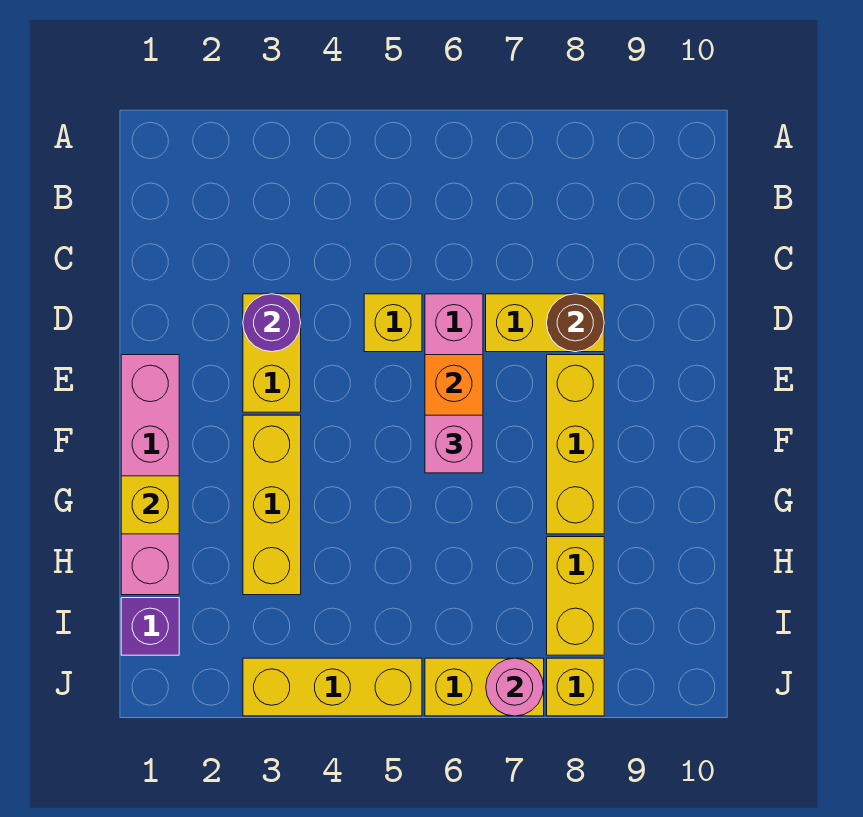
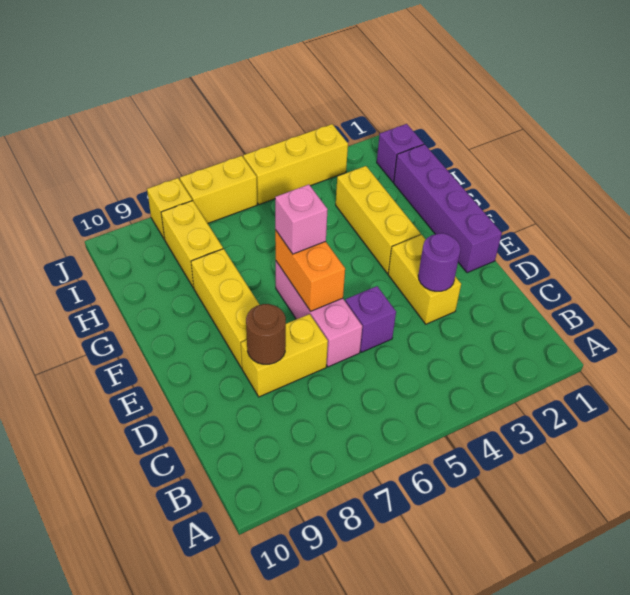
yellow brick D5 level 1 -> purple brick D5 level 1
pink brick E1:H1 level 1 -> purple brick E1:H1 level 1
yellow brick G1 level 2 -> none
pink round brick J7 level 2 -> none

